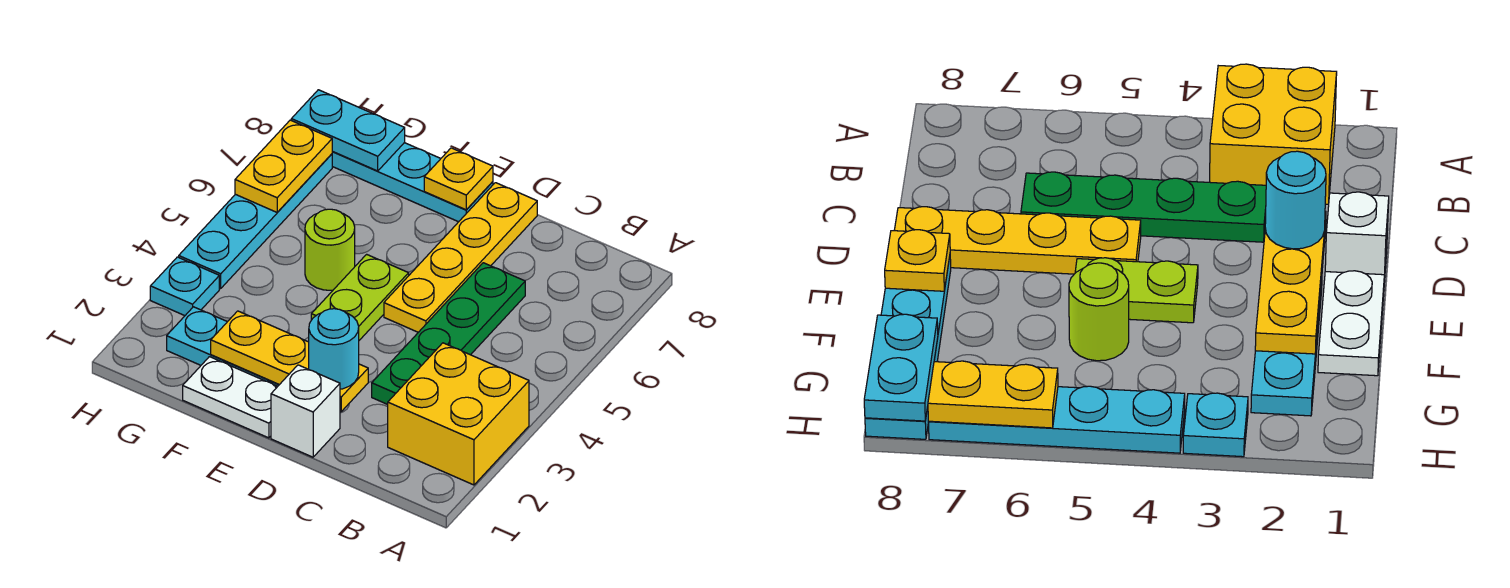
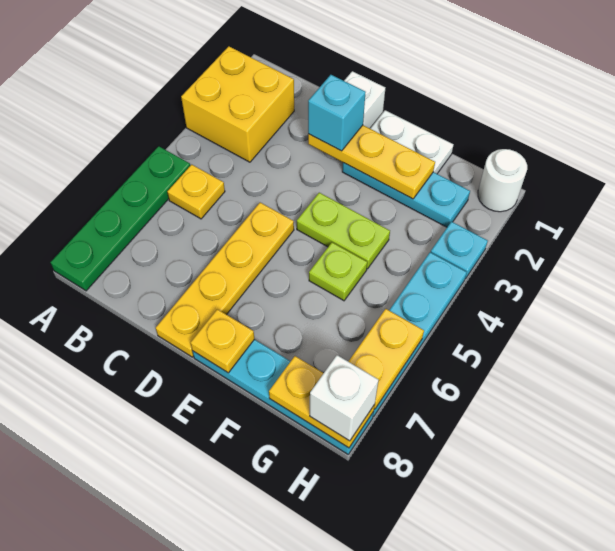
none -> yellow plate B5 level 1
green plate C3:C6 level 1 -> green plate A5:A8 level 1
cyan round brick D2 level 3 -> cyan brick D2 level 3
lime plate E4:E5 level 1 -> lime plate E4:F4 level 1
lime round brick F5 level 1 -> lime plate F5 level 1
cyan plate G8:H8 level 2 -> yellow plate G8:H8 level 2
none -> white round brick H1 level 1
none -> white brick H8 level 3

